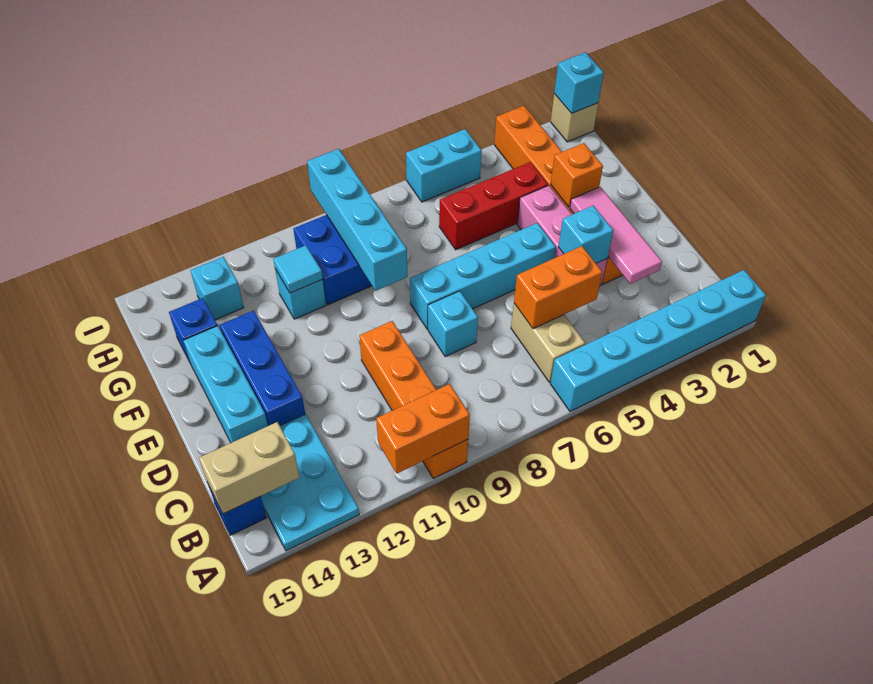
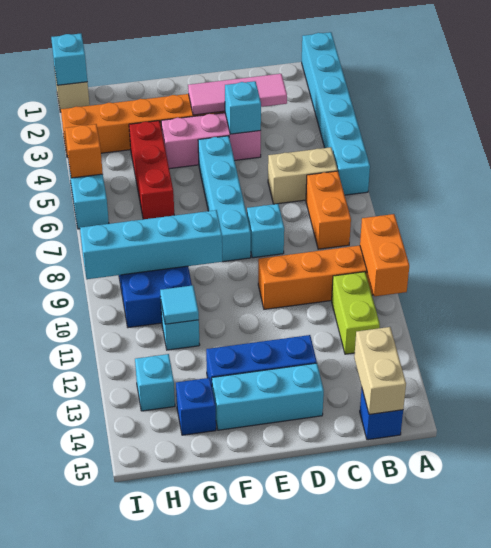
cyan plate A13:C14 level 1 -> none
none -> lime brick B11:B12 level 1
orange brick C5:C6 level 2 -> orange brick B7:B8 level 1
orange brick F3 level 2 -> orange brick I5 level 2

